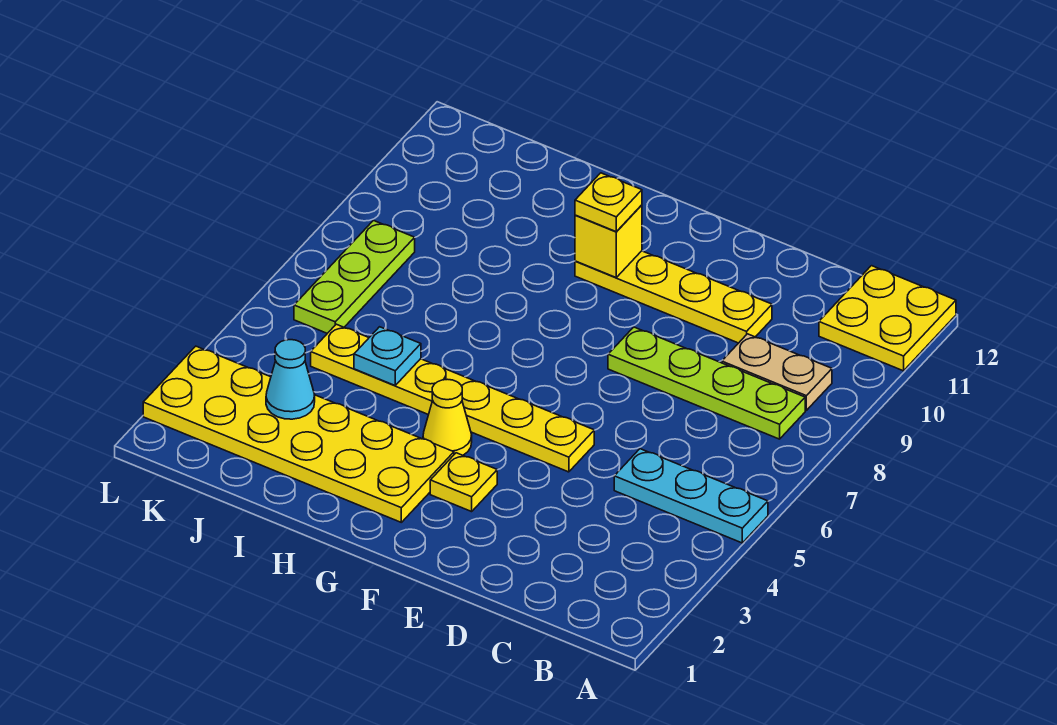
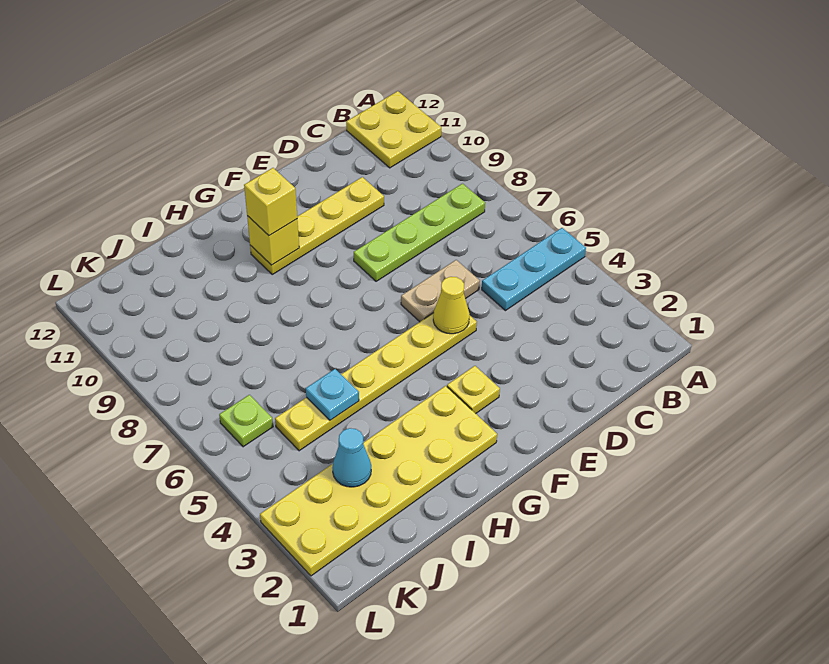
tan plate B9:C9 level 1 -> tan plate D6:E6 level 1
yellow cone G4 level 1 -> yellow cone E5 level 2
yellow plate G10 level 3 -> yellow brick G10 level 3
lime plate K6:K8 level 1 -> lime plate K6 level 1

